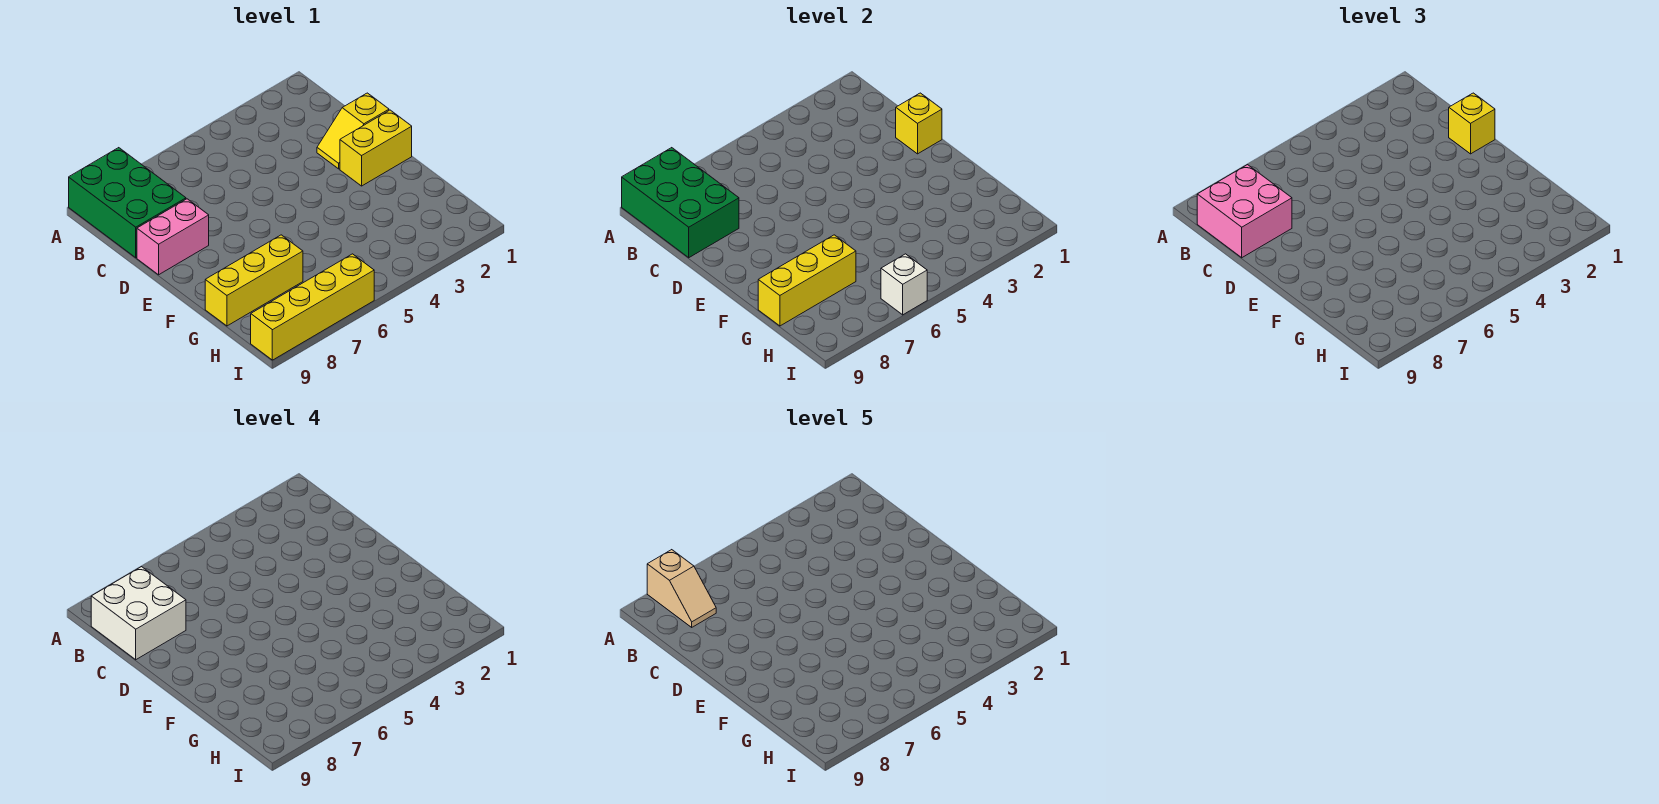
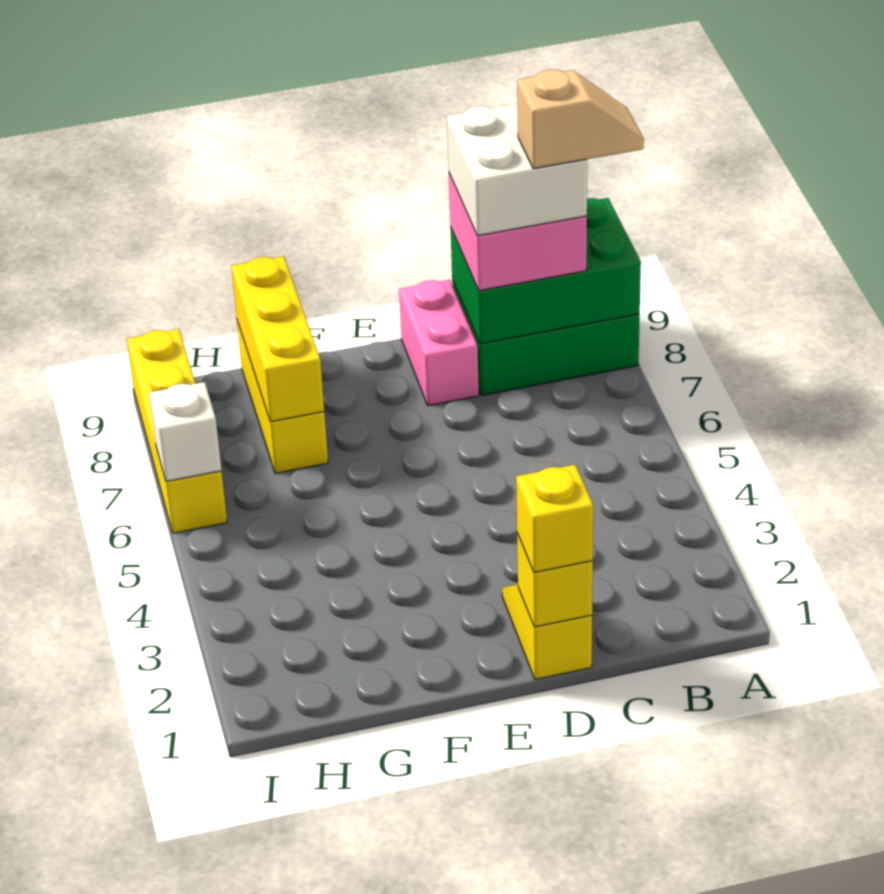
tan slope A8:B8 level 5 top A -> tan slope A8:B8 level 5 top B
yellow brick E1:E2 level 1 -> none

